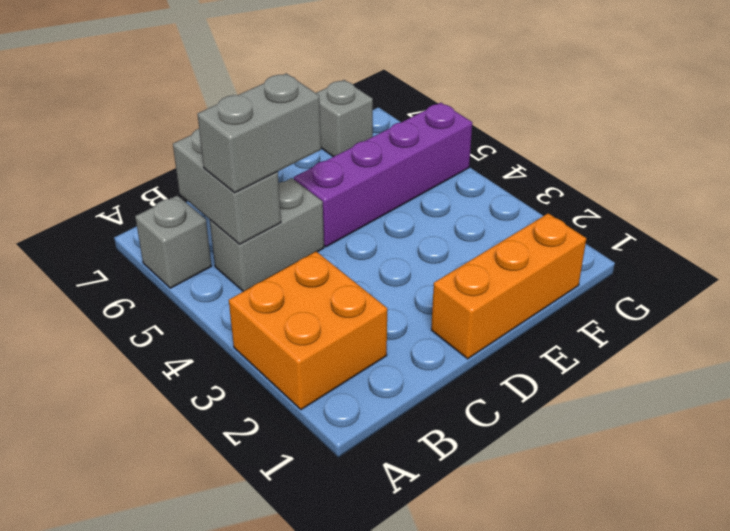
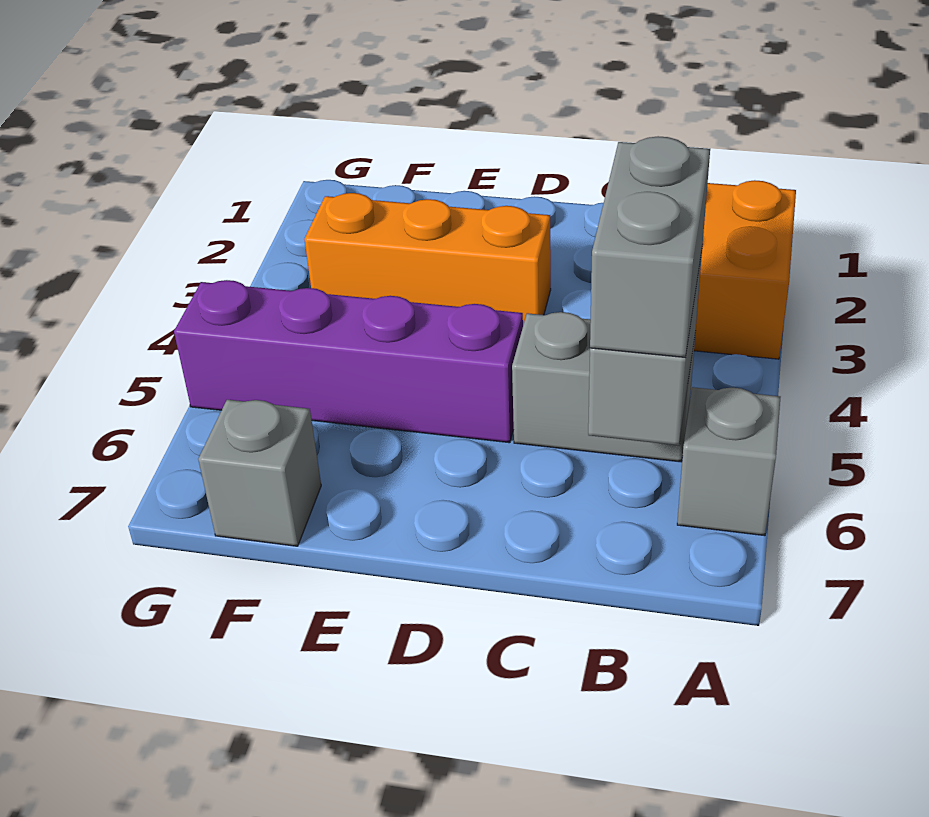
grey brick B5:C5 level 3 -> grey brick B5:B6 level 3
orange brick D1:F1 level 1 -> orange brick D3:F3 level 1

